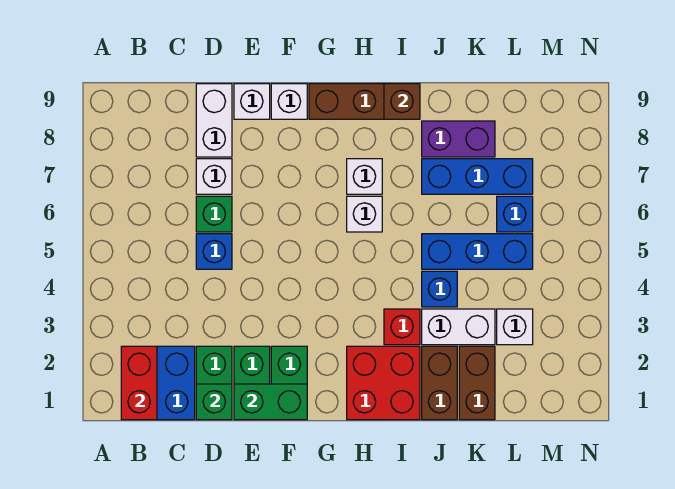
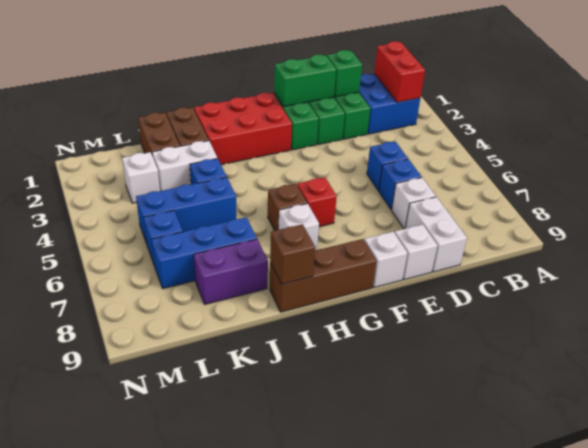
green brick D6 level 1 -> blue brick D6 level 1
red brick H1:I2 level 1 -> red brick G1:I2 level 1
white brick H6 level 1 -> brown brick H6 level 1
red brick I3 level 1 -> red brick G6 level 1

